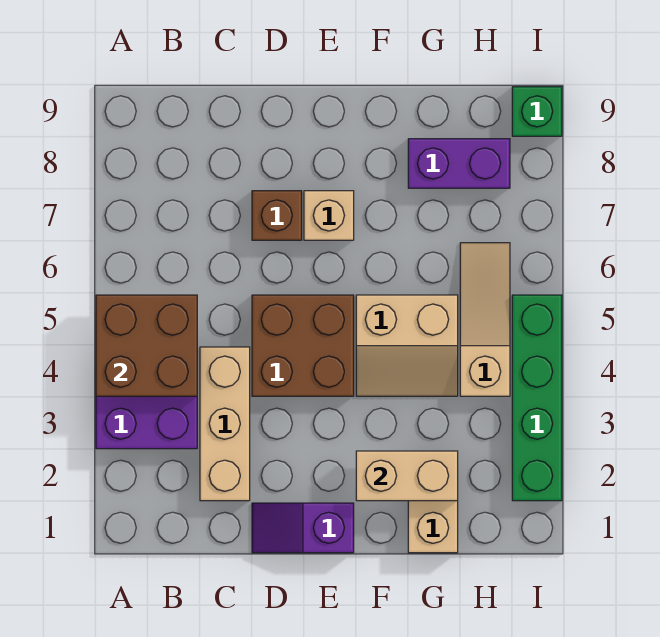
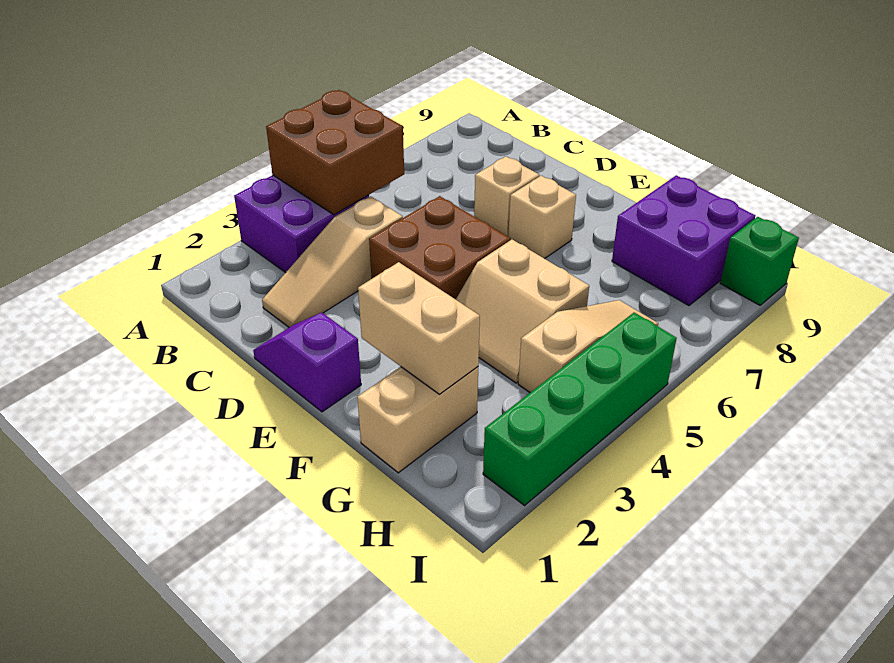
tan brick C2:C4 level 1 -> tan slope C2:C4 level 1 top 4
brown brick D7 level 1 -> tan brick D7 level 1
purple brick G8:H8 level 1 -> purple brick G8:H9 level 1

